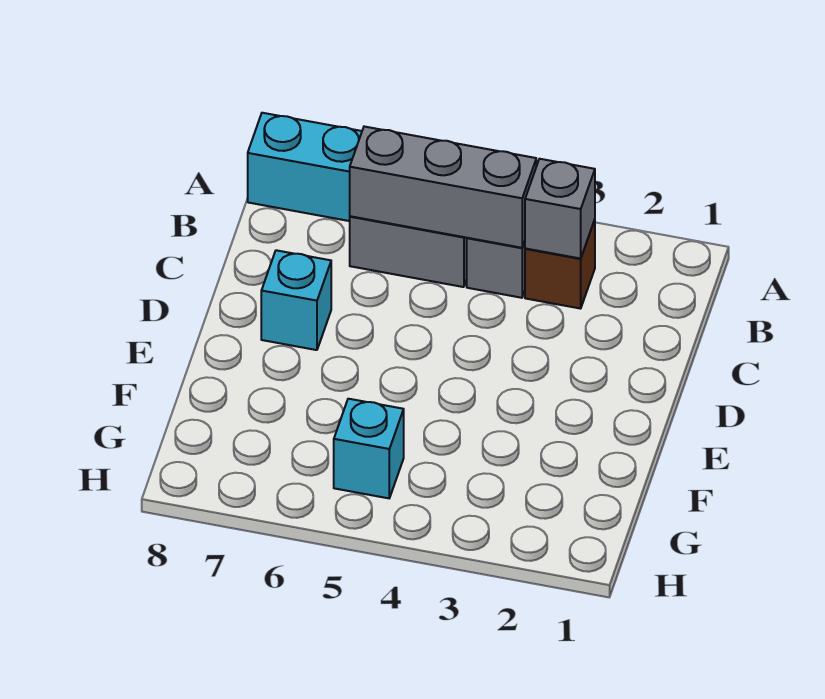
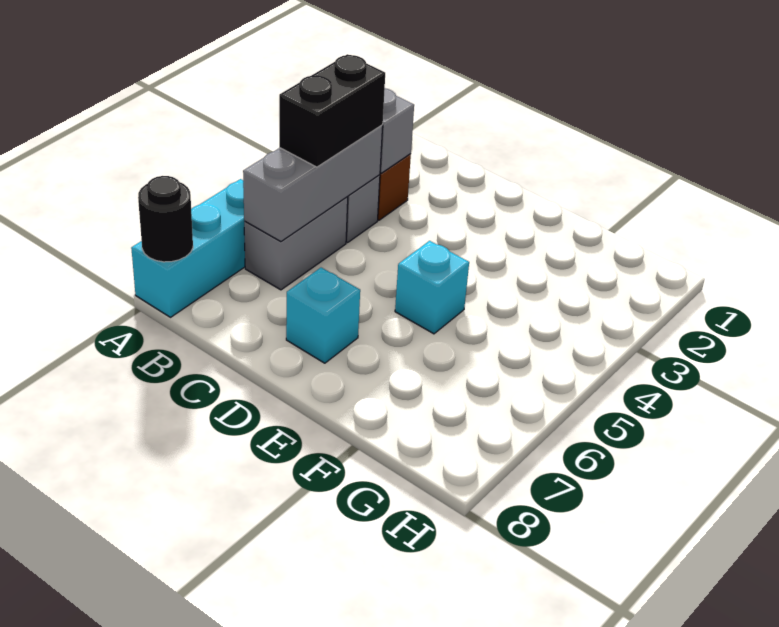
none -> black round brick A8 level 2
none -> black brick B4:B5 level 3
cyan brick G5 level 1 -> cyan brick E5 level 1

